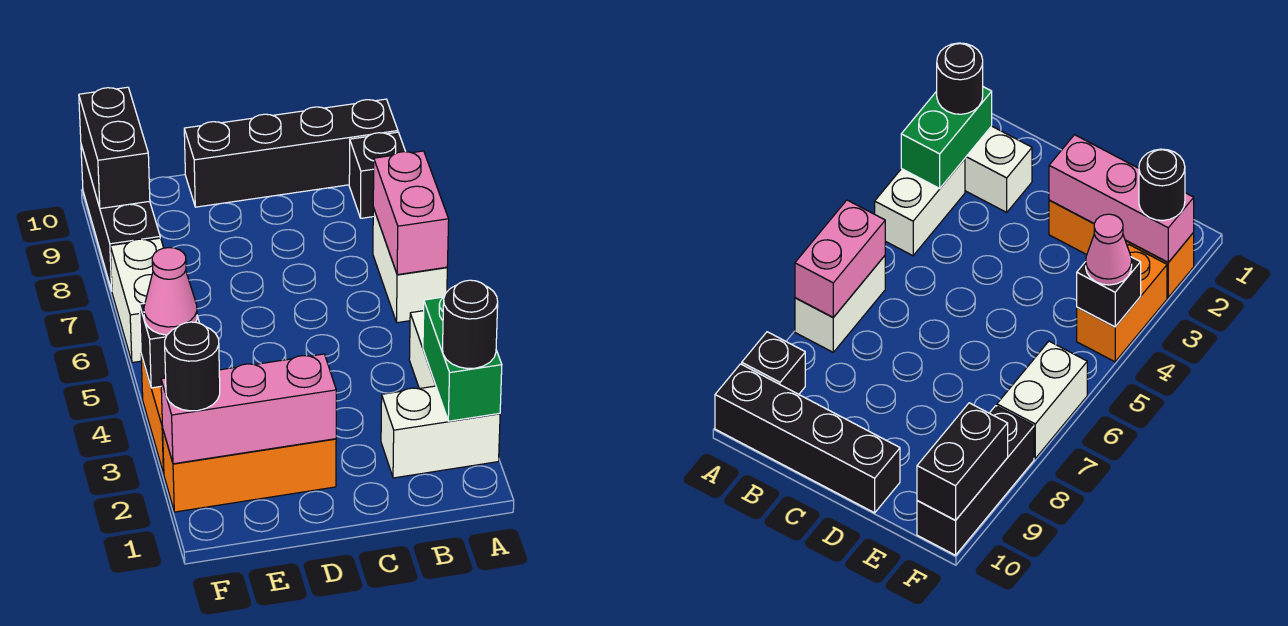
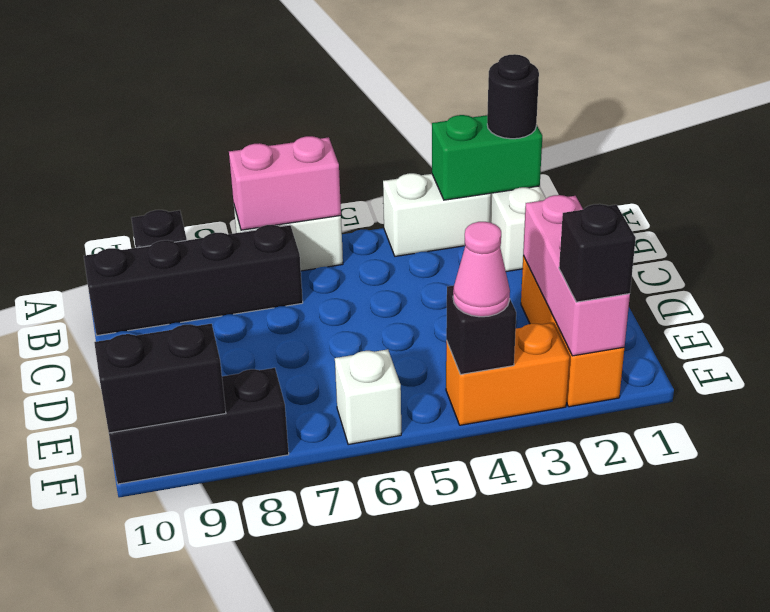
black brick A10:D10 level 1 -> black brick B7:B10 level 1
black round brick F2 level 3 -> black brick F2 level 3
white brick F6:F7 level 1 -> white brick F6 level 1

